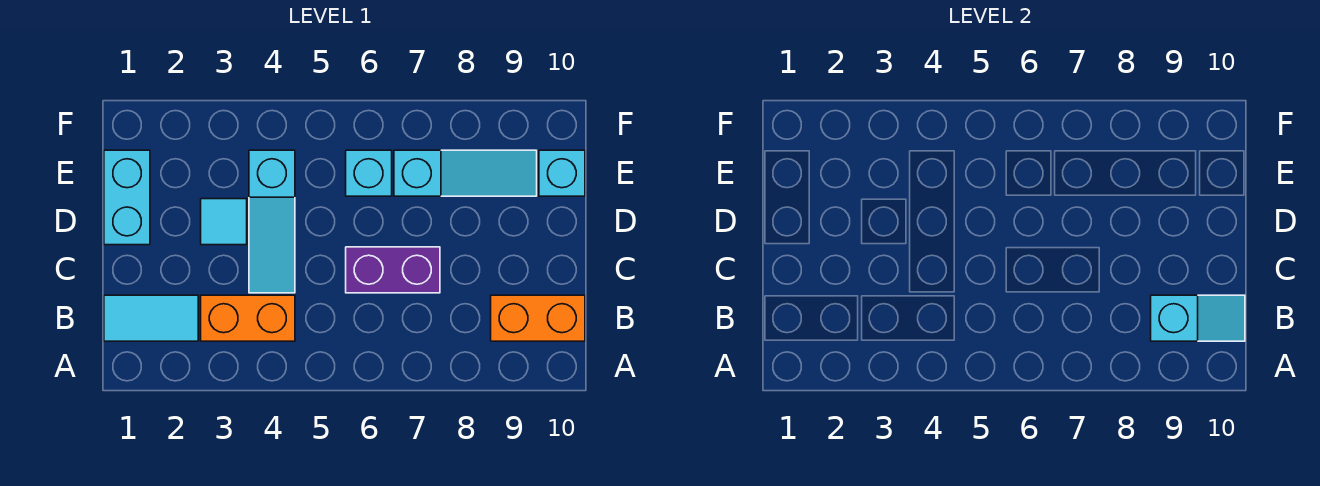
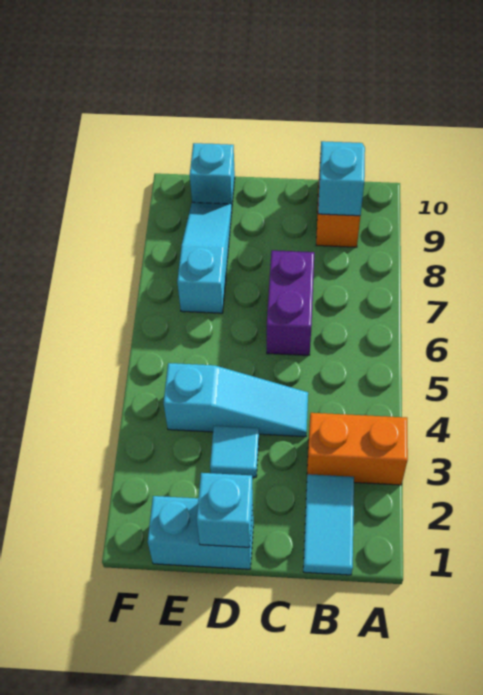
orange brick B3:B4 level 1 -> orange brick A3:B3 level 1
cyan brick E6 level 1 -> cyan brick D1 level 2

